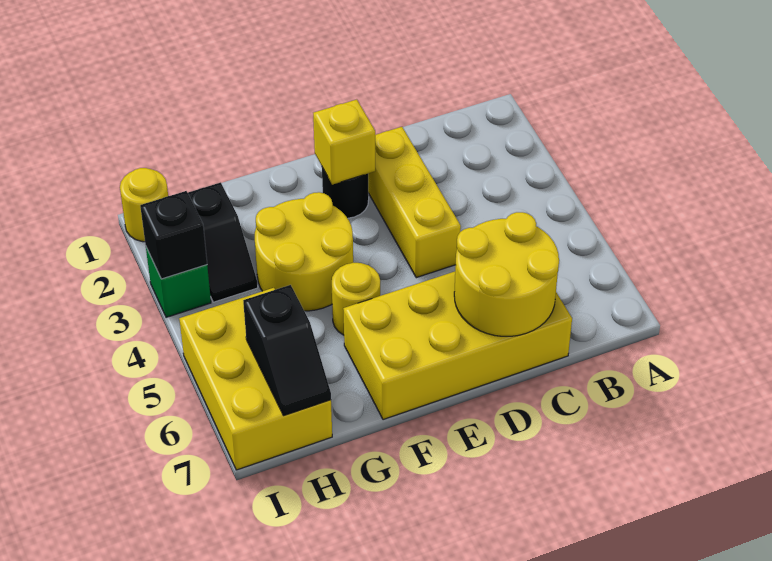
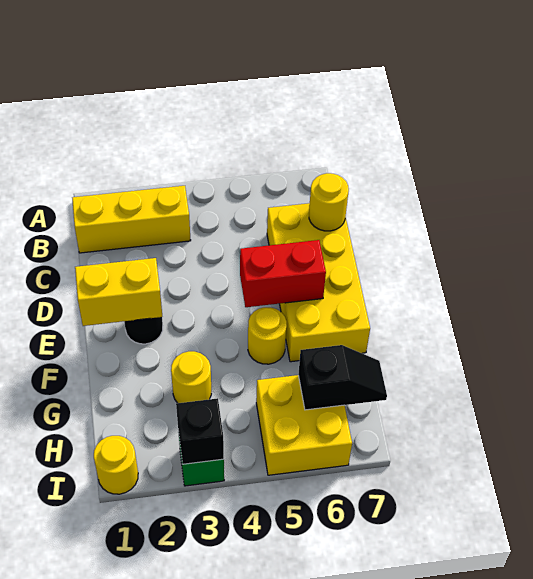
yellow round brick C6:D7 level 2 -> yellow round brick C7 level 2
yellow brick D2:D4 level 1 -> yellow brick B1:B3 level 1
yellow brick E2 level 2 -> yellow brick E1:E2 level 2
none -> red brick E5:E6 level 2
yellow round brick F3:G4 level 1 -> yellow round brick G3 level 1
black slope H2:H3 level 1 top 2 -> none
yellow brick H5:I7 level 1 -> yellow brick H5:I6 level 1

